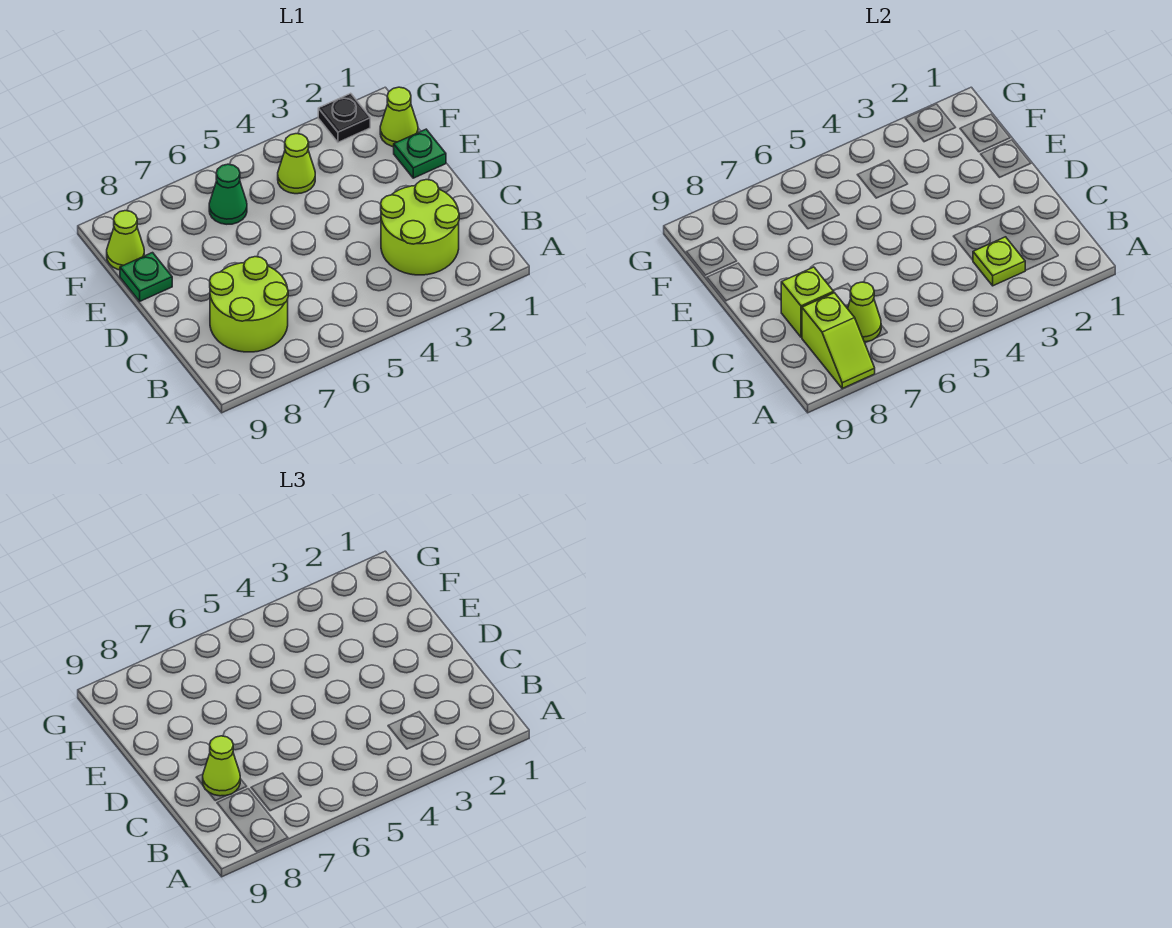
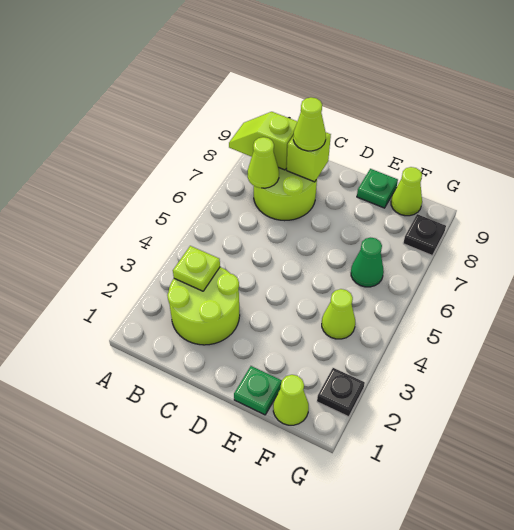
none -> black plate G8 level 1

